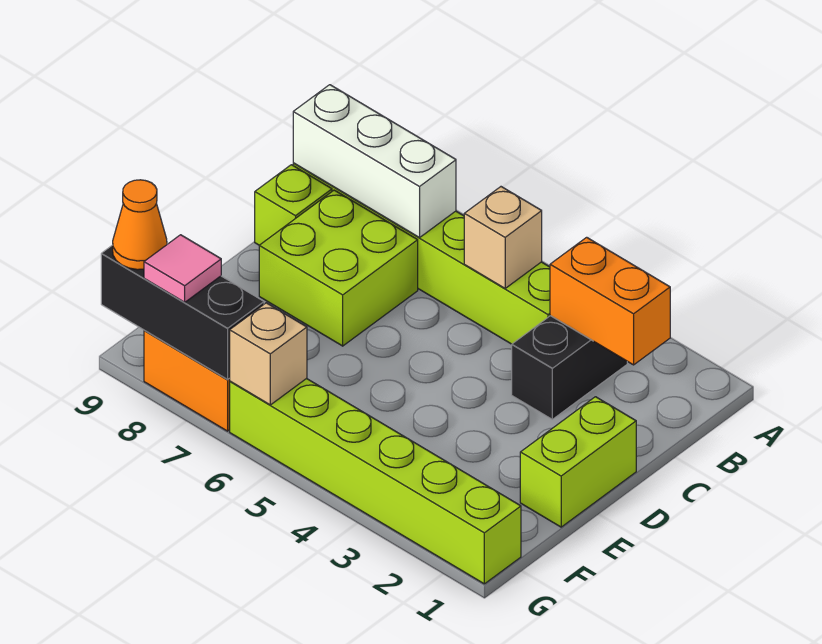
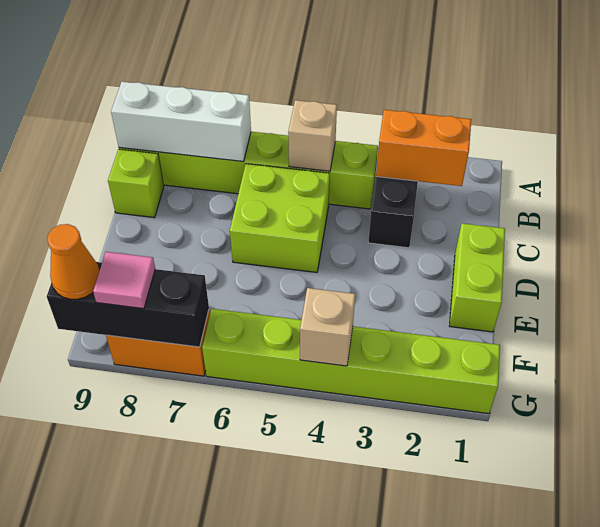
lime brick C7:D8 level 1 -> lime brick C5:D6 level 1
tan brick G6 level 2 -> tan brick G4 level 2

